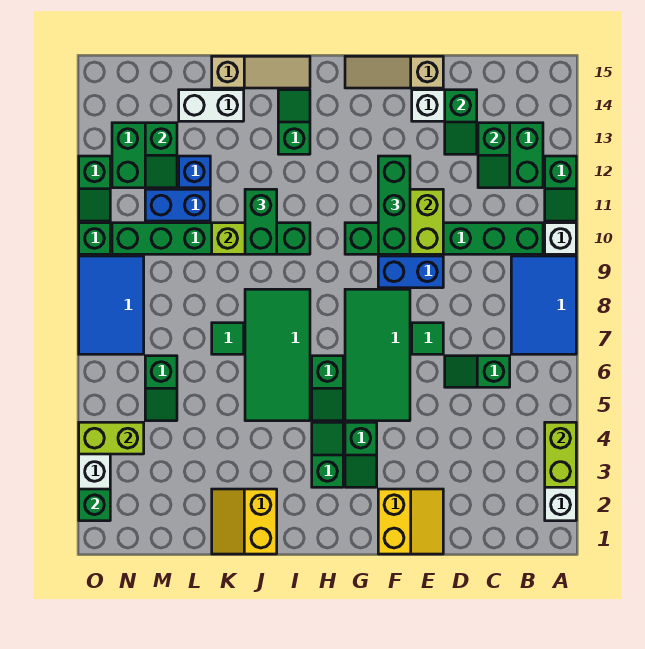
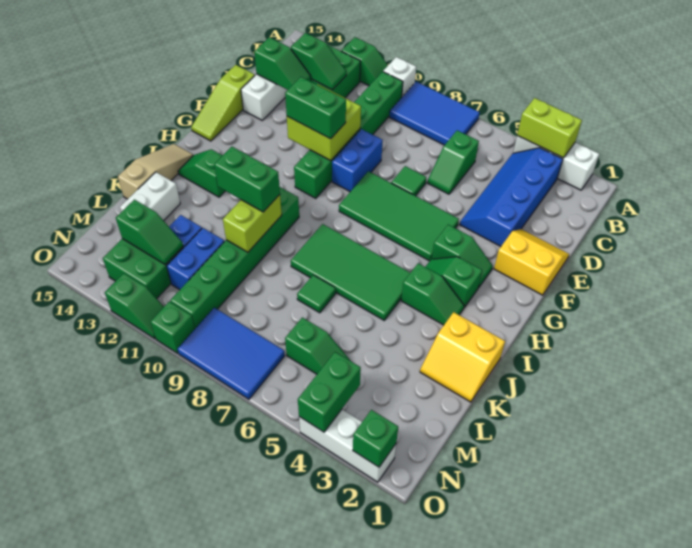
none -> blue slope B3:E4 level 1 top 3
tan slope E15:G15 level 1 top E -> lime slope E15:G15 level 1 top E
green brick F10:F12 level 3 -> green brick F10:F11 level 3
green slope H5:H6 level 1 top 6 -> green slope I3:I4 level 1 top 4
lime brick N4:O4 level 2 -> green brick N4:O4 level 2

